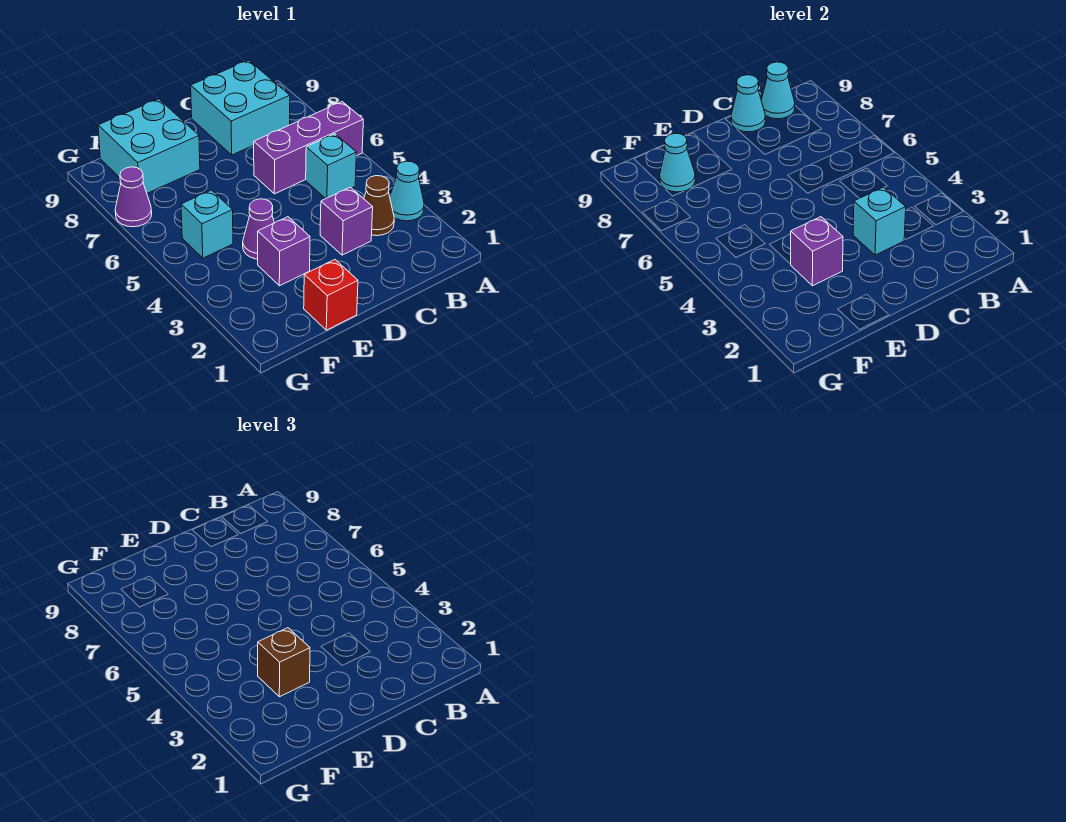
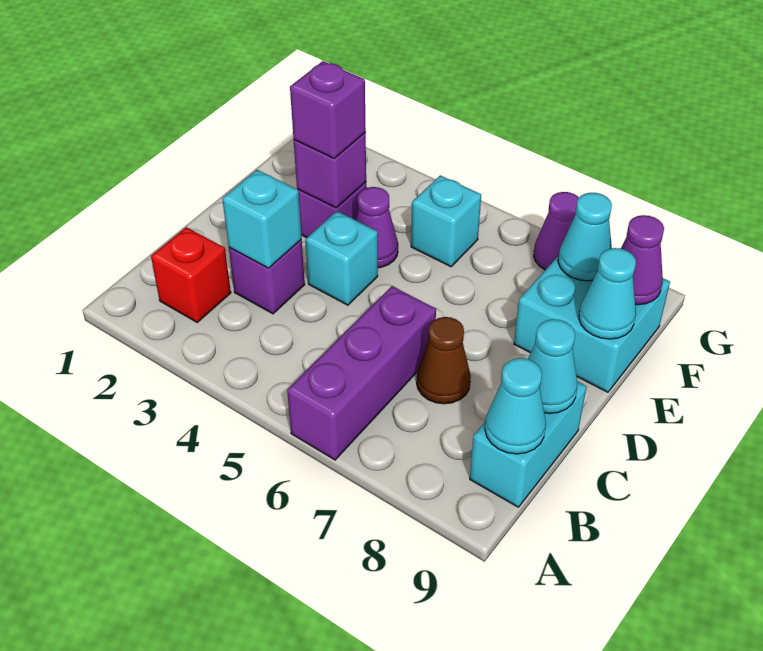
cyan cone A3 level 1 -> cyan cone E9 level 2
brown cone B3 level 1 -> brown cone C7 level 1
cyan brick B5 level 1 -> cyan brick D4 level 1
cyan brick B8:C9 level 1 -> cyan brick B9:C9 level 1
red brick E1 level 1 -> red brick B2 level 1
brown brick E3 level 3 -> purple brick E3 level 3
none -> purple cone F9 level 2

